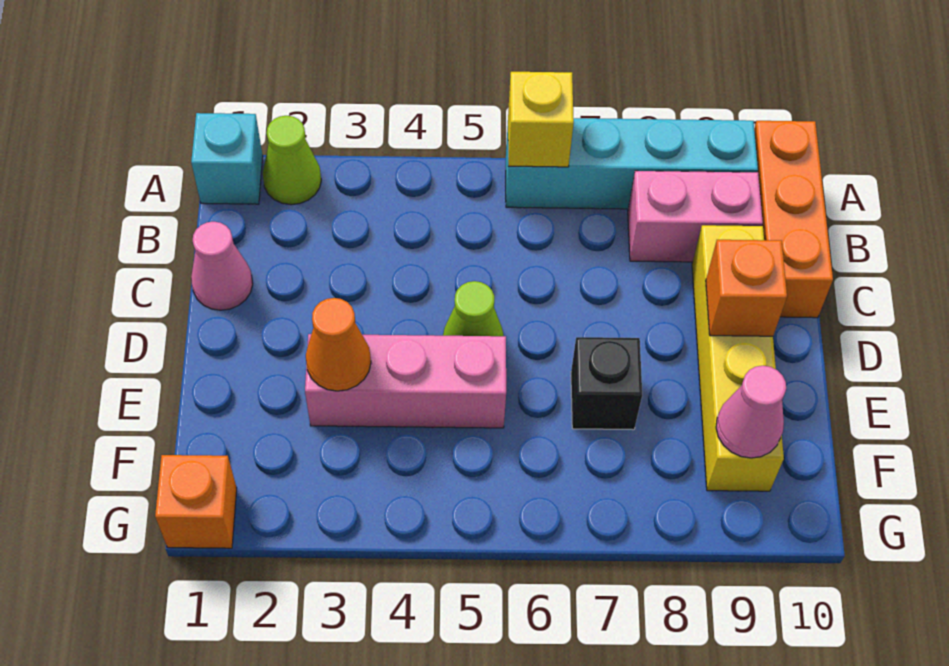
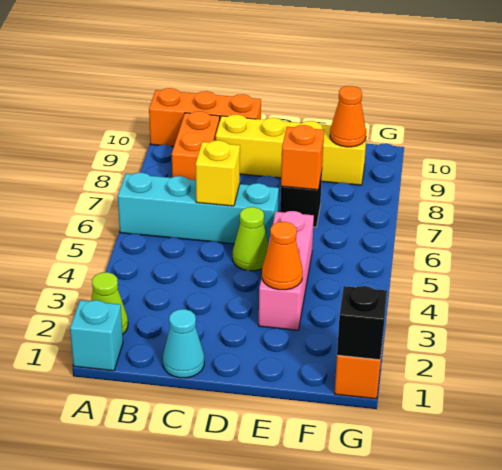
cyan brick A6:A9 level 1 -> cyan brick A6:D6 level 1
yellow brick A6 level 2 -> yellow brick C6 level 2
pink brick B8:B9 level 1 -> orange brick B8:B9 level 1
pink cone C1 level 1 -> cyan cone C1 level 1
orange brick D9 level 2 -> orange brick E7 level 2
pink cone F9 level 2 -> orange cone F9 level 2
none -> black brick G1 level 2

